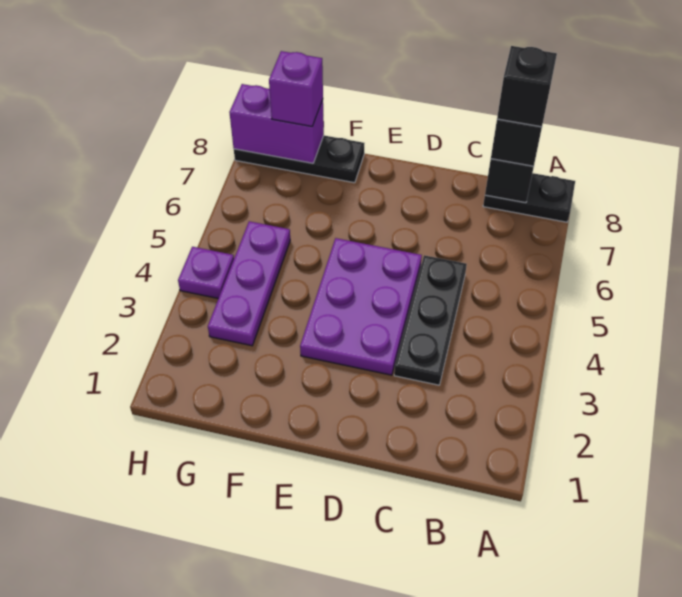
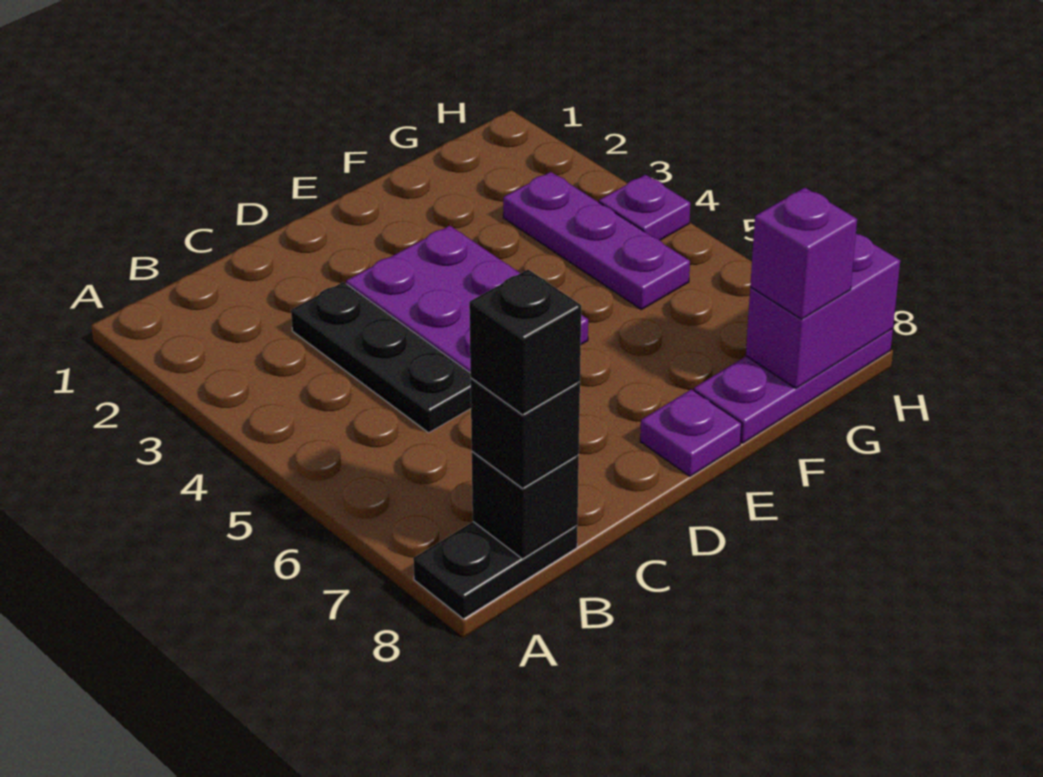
none -> purple plate E8 level 1
black plate F8:H8 level 1 -> purple plate F8:H8 level 1

